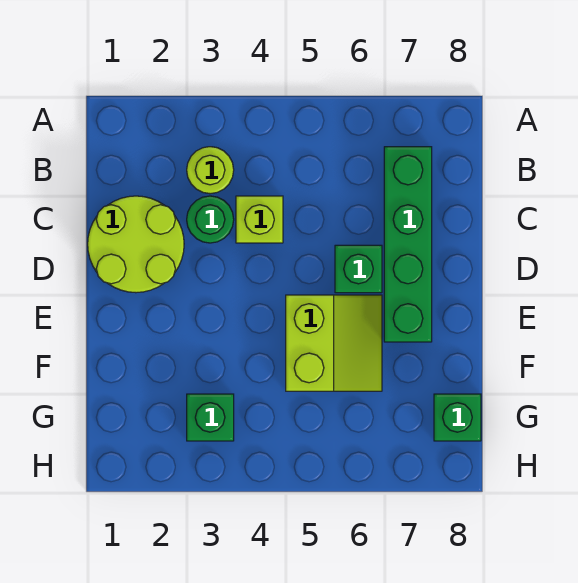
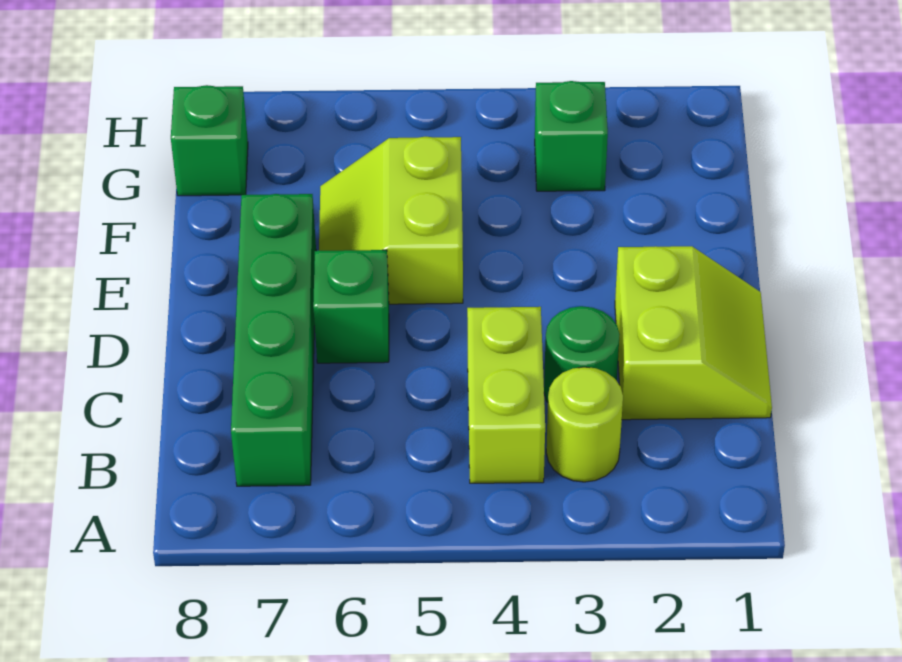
lime round brick C1:D2 level 1 -> lime slope C1:D2 level 1 top 2
lime brick C4 level 1 -> lime brick B4:C4 level 1

